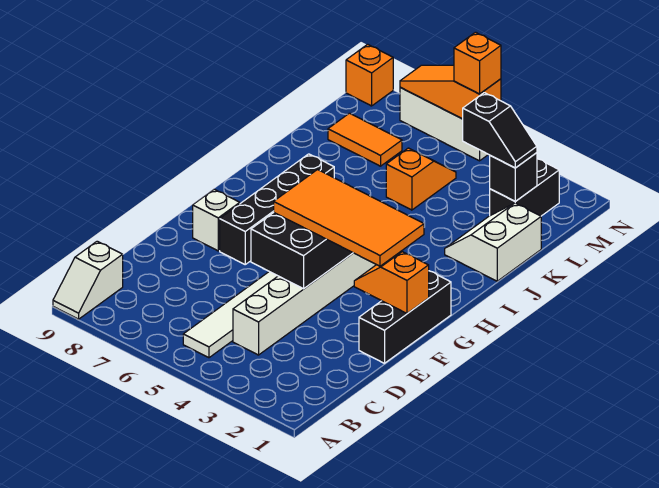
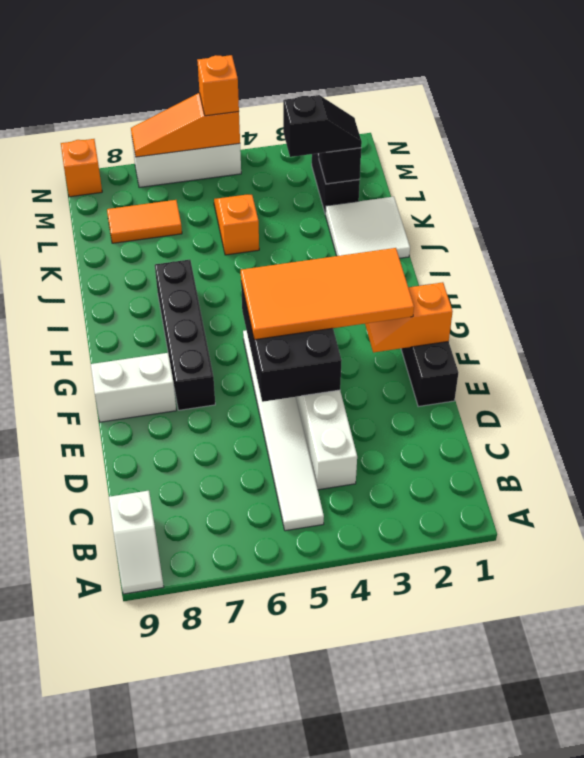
white brick F8 level 1 -> white brick F8:F9 level 1
white slope J1:K2 level 1 top 1 -> white tile J1:K2 level 1

